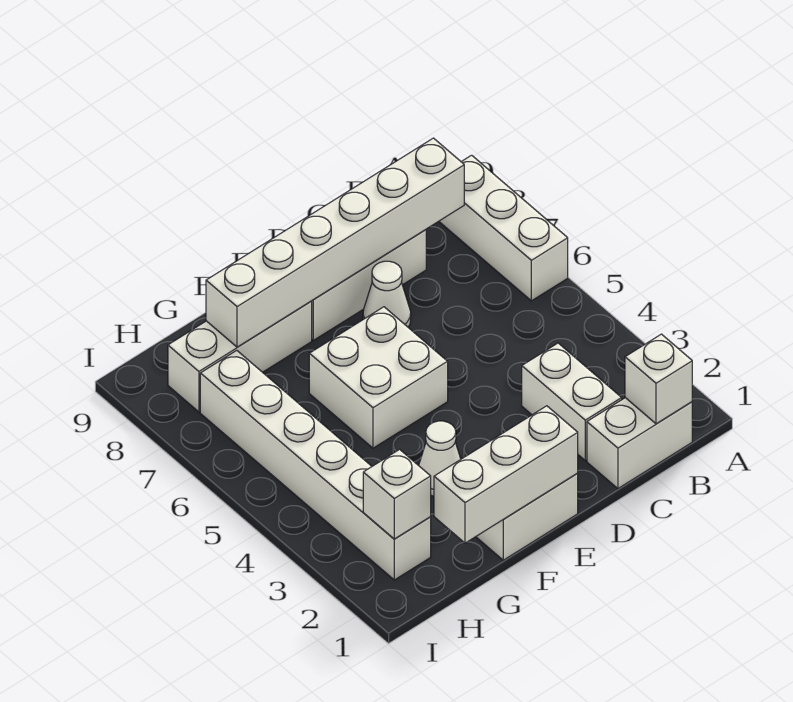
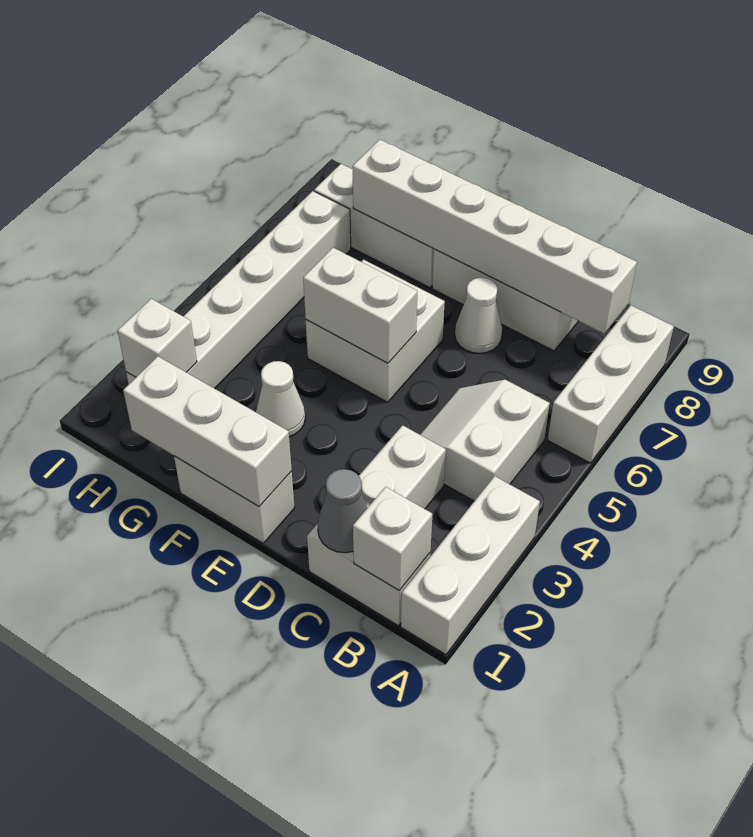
none -> white brick A1:A3 level 1
none -> white slope B4:C5 level 1 top B
none -> grey cone C1 level 2
none -> white brick E5:F5 level 2

